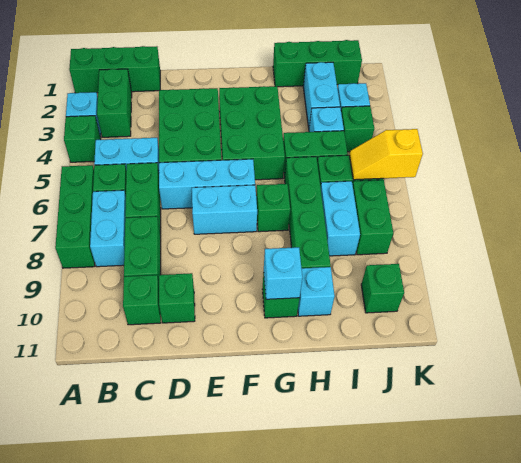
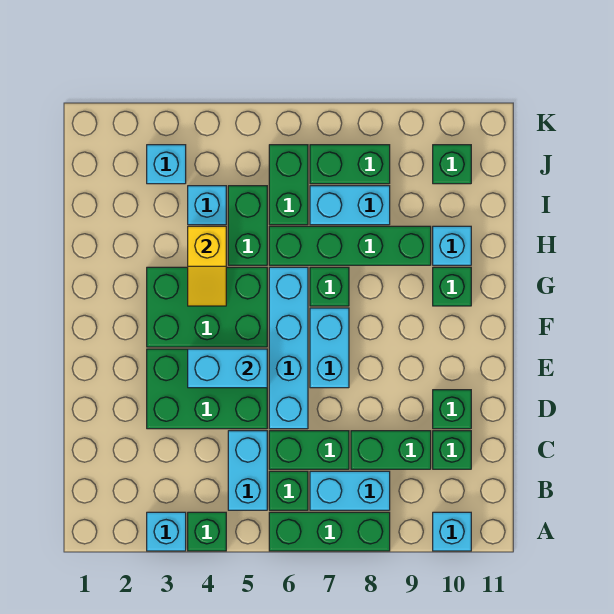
green brick A1:C1 level 1 -> none
green brick B2:B3 level 1 -> none
cyan brick D6:F6 level 1 -> cyan brick D6:G6 level 1
cyan brick G10 level 2 -> cyan brick A10 level 1
green brick H1:J1 level 1 -> none
cyan brick I2:I3 level 1 -> cyan brick E4:E5 level 2
green brick J4 level 1 -> none
yellow slope J6:K6 level 2 top K -> yellow slope G4:H4 level 2 top H

